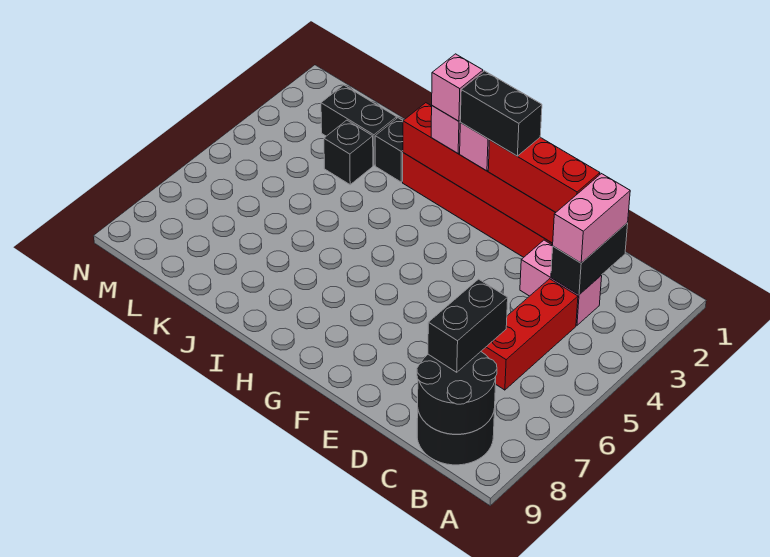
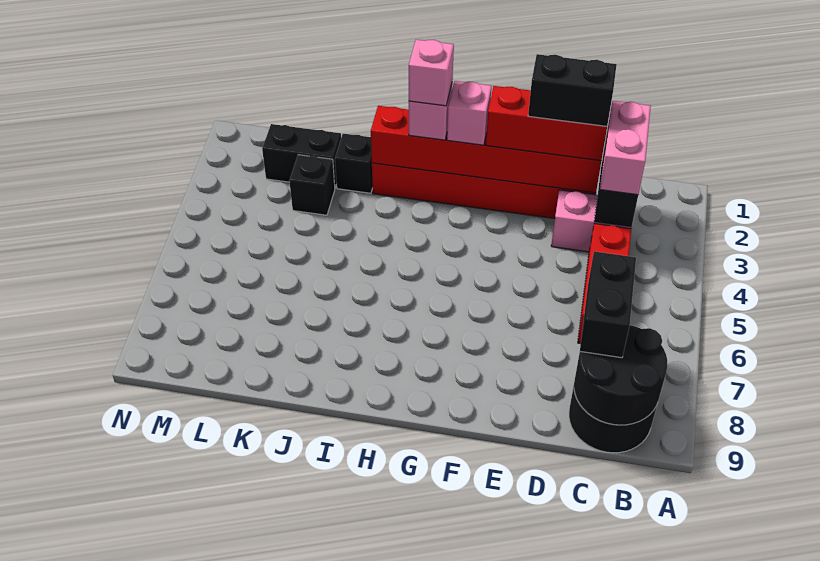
black brick F2:G2 level 4 -> black brick D2:E2 level 4

